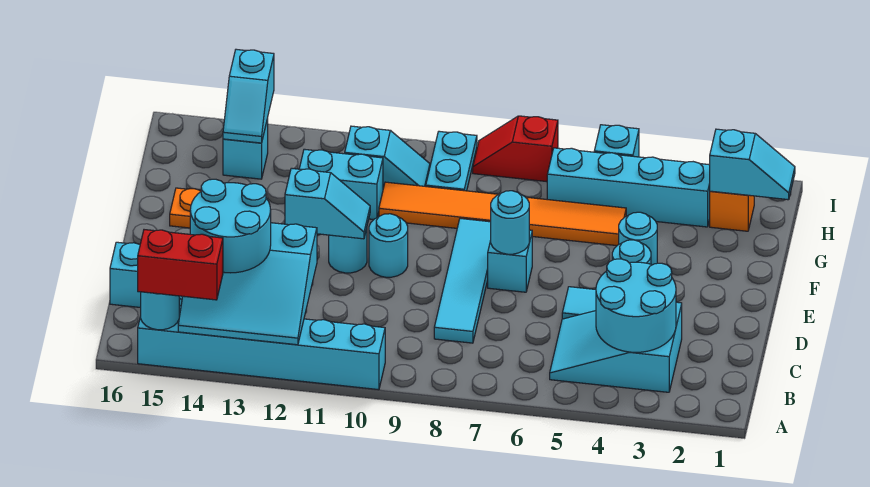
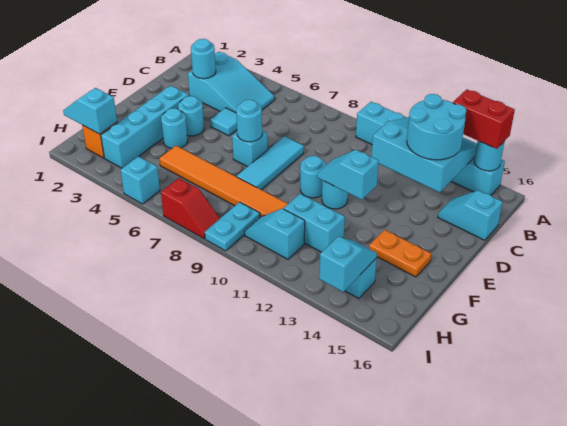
cyan round brick B3:C4 level 2 -> cyan round brick C3 level 2
cyan tile C8:F8 level 1 -> cyan tile D8:F8 level 1
cyan brick H3:H6 level 1 -> cyan brick E3:H3 level 1

